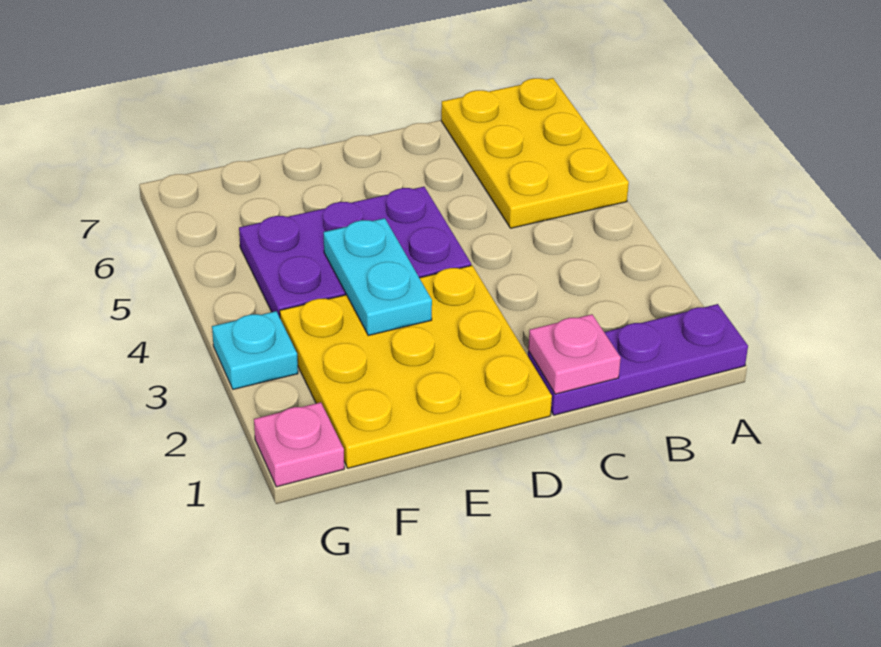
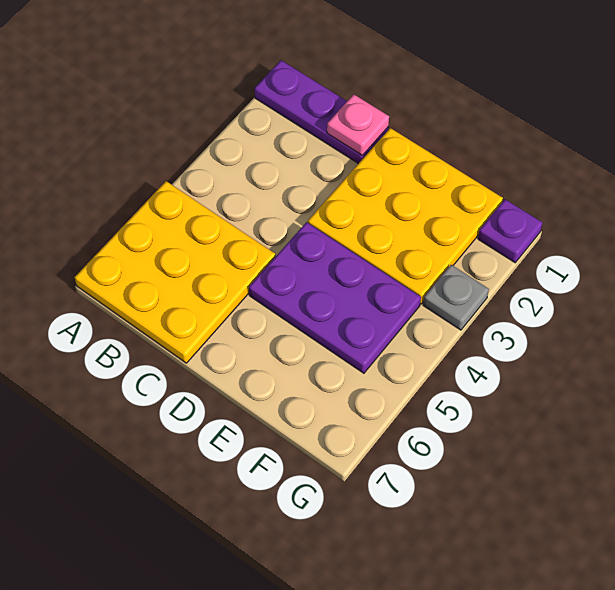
yellow plate A5:B7 level 1 -> yellow plate A5:C7 level 1
cyan plate E3:E4 level 2 -> none
pink plate G1 level 1 -> purple plate G1 level 1
cyan plate G3 level 1 -> grey plate G3 level 1

